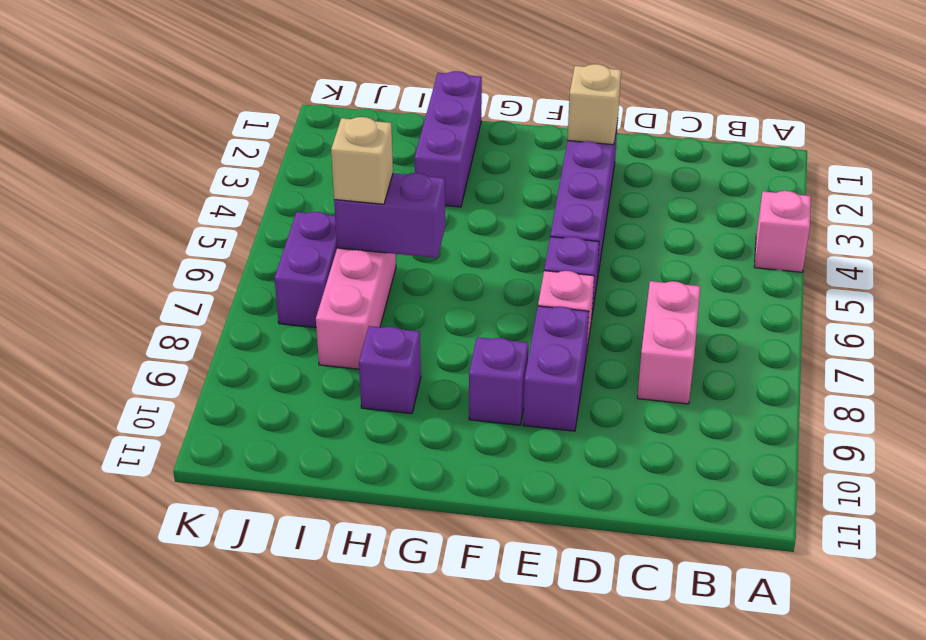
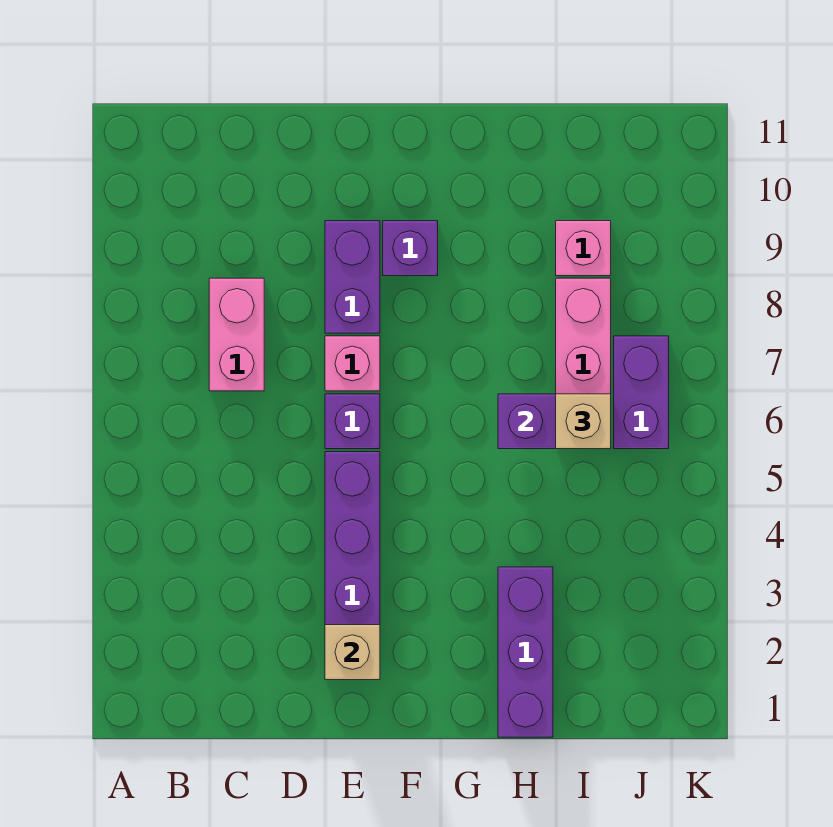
pink brick A4 level 1 -> pink brick I9 level 1
purple brick H9 level 1 -> none

